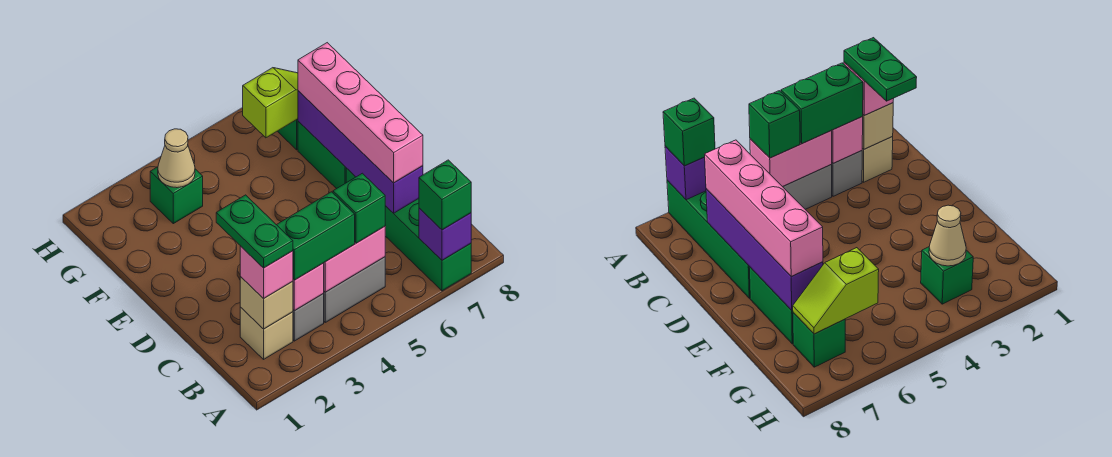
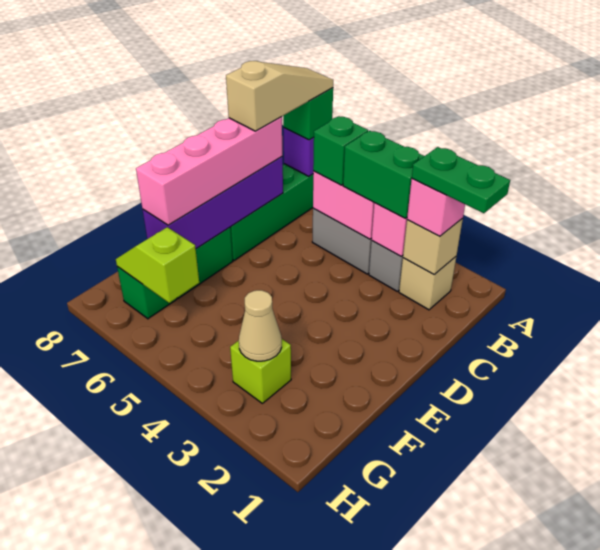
none -> tan slope A7:C7 level 4 top C
green plate B2:C2 level 4 -> green plate B1:B2 level 4
green brick G3 level 1 -> lime brick G3 level 1

